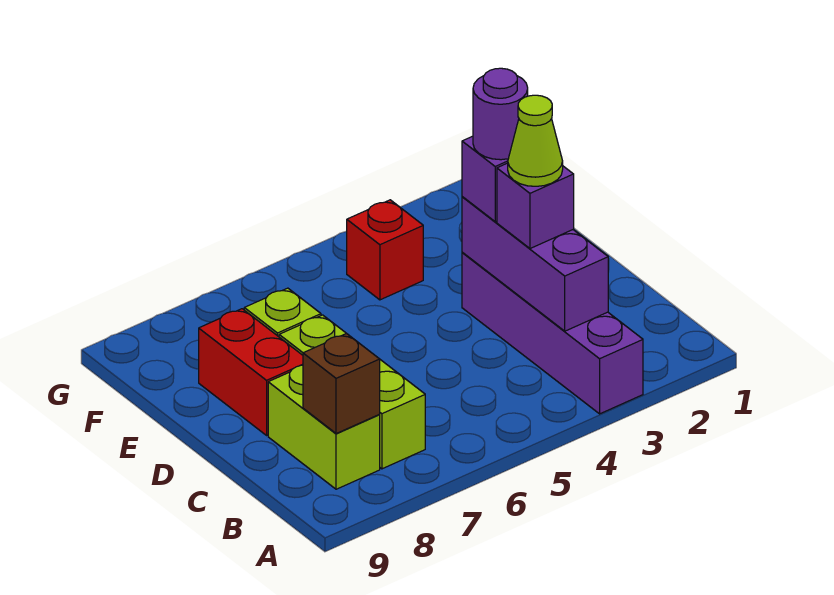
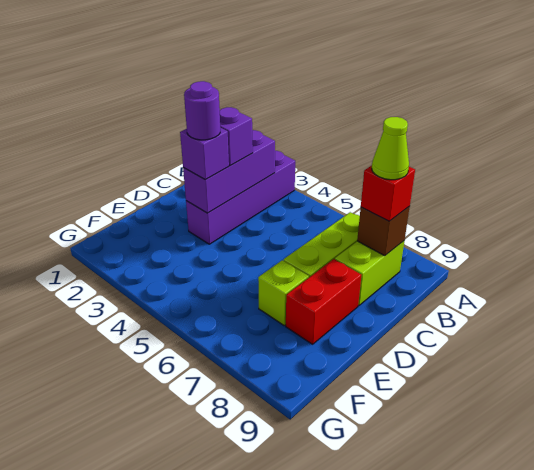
lime cone C3 level 4 -> lime cone B8 level 4
red brick F4 level 1 -> red brick B8 level 3

